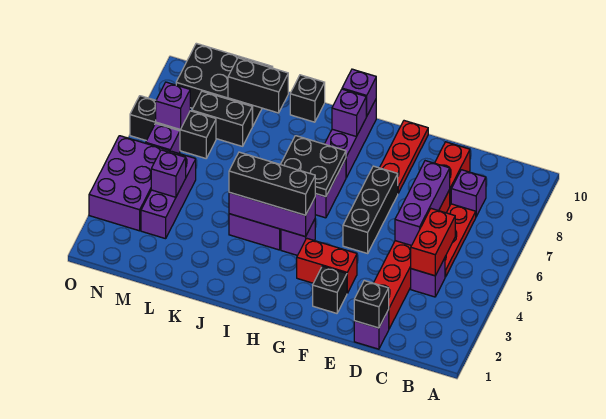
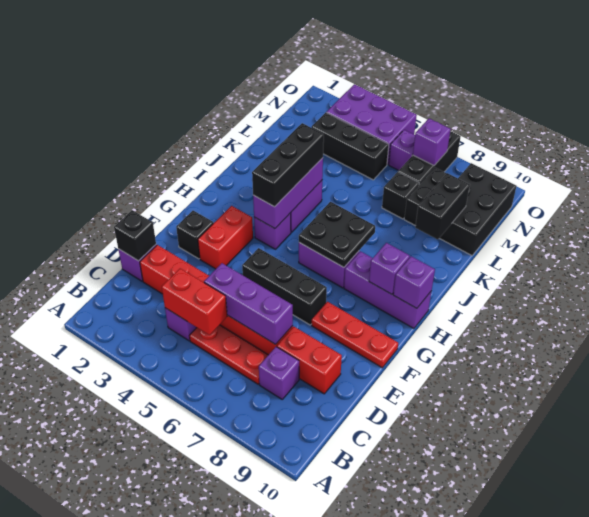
black brick J10 level 1 -> black brick L7 level 1
purple brick M3:M5 level 1 -> black brick M3:M5 level 1
purple brick M4 level 2 -> none

